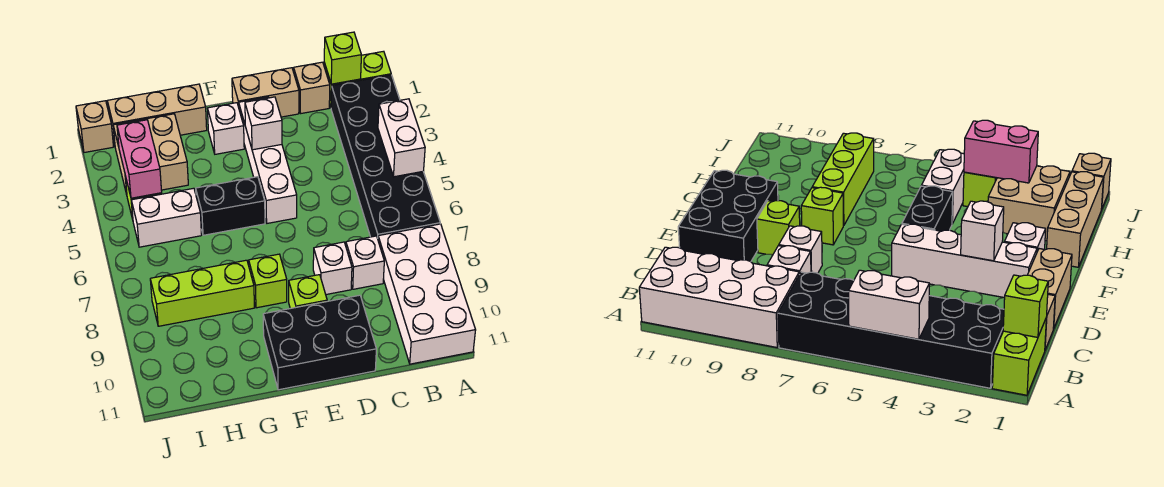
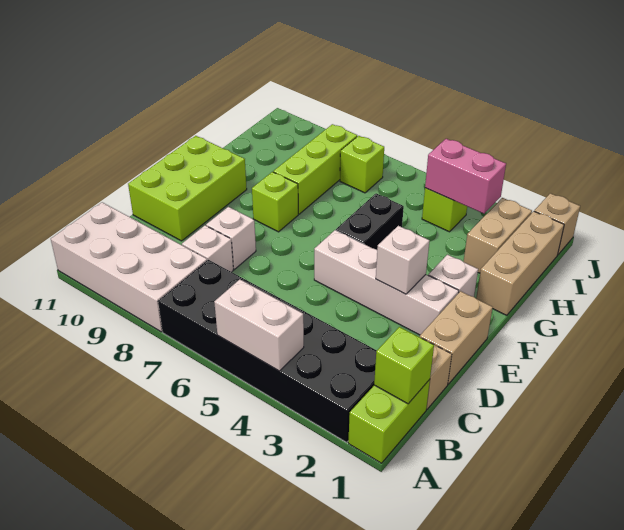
black brick D10:F11 level 1 -> lime brick D10:F11 level 1
lime brick E9 level 1 -> lime brick I7 level 1
tan brick H2:I3 level 1 -> tan brick H2:I2 level 1
white brick H5:I5 level 1 -> none

